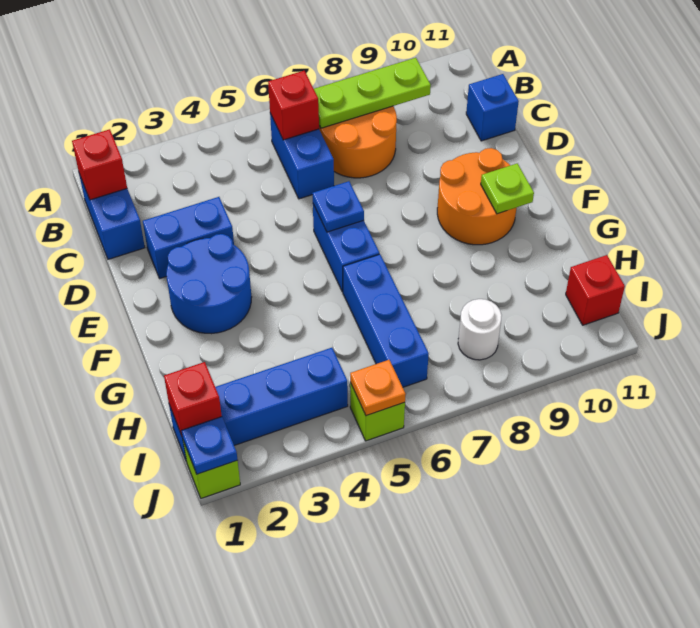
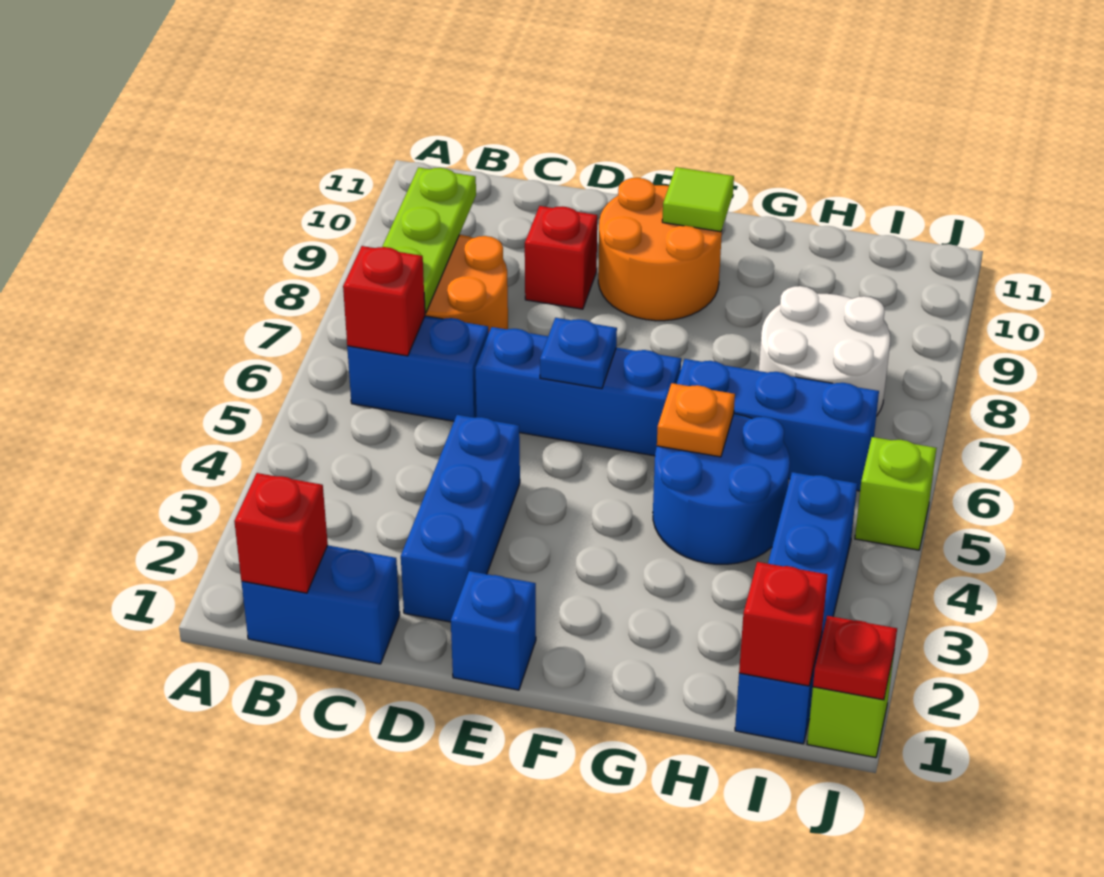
blue brick C11 level 1 -> blue brick E1 level 1
blue brick D2:D3 level 1 -> blue brick D2:D4 level 1
blue round brick E2:F3 level 1 -> blue round brick G4:H5 level 1
blue brick E6:F6 level 1 -> blue brick D6:F6 level 1
lime plate F10 level 2 -> lime tile F10 level 2
white round brick I8 level 1 -> white round brick H7:I8 level 1
red brick I11 level 1 -> red brick D9 level 1
blue plate J1 level 2 -> red plate J1 level 2
orange plate J5 level 2 -> orange plate G5 level 2

